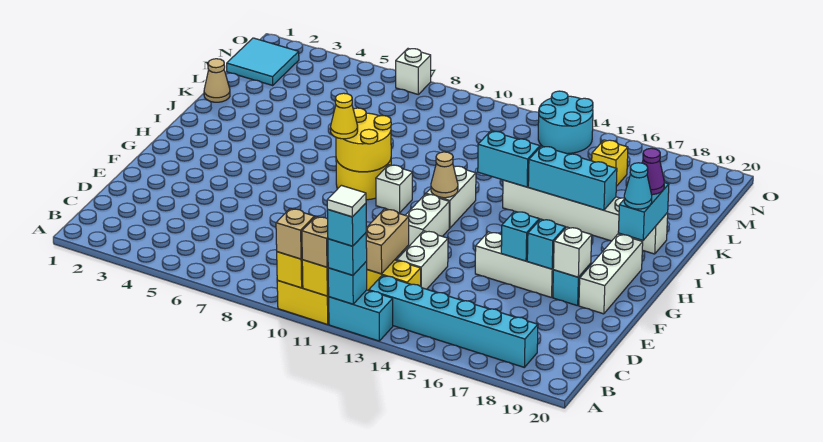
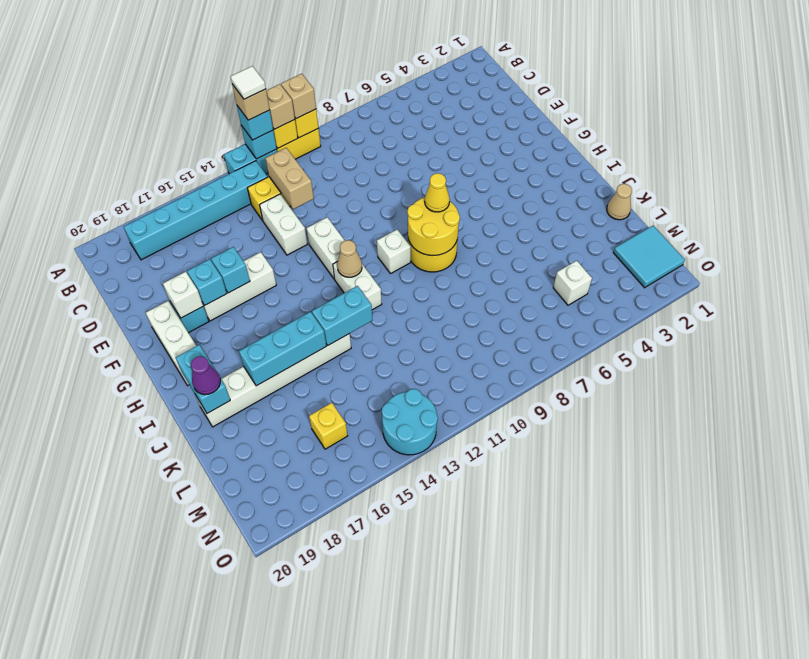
cyan brick A12 level 4 -> tan brick A12 level 4
cyan cone I19 level 3 -> none
white brick O7 level 1 -> white brick M5 level 1

